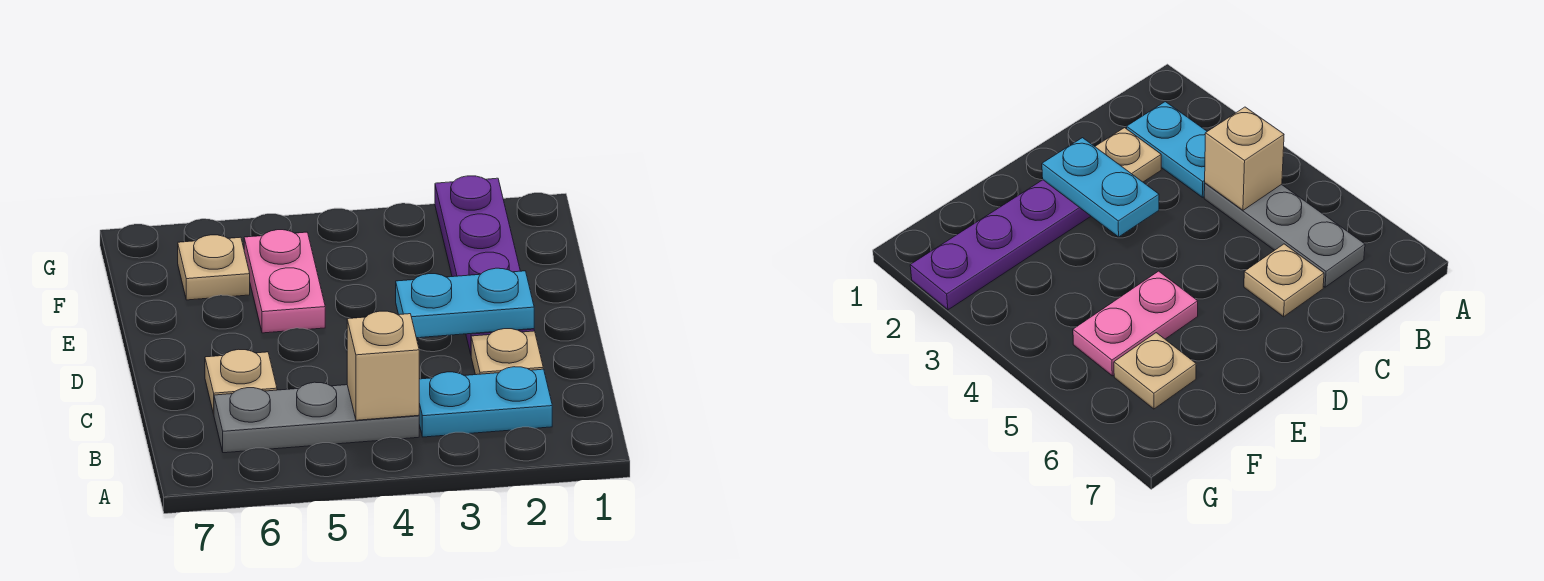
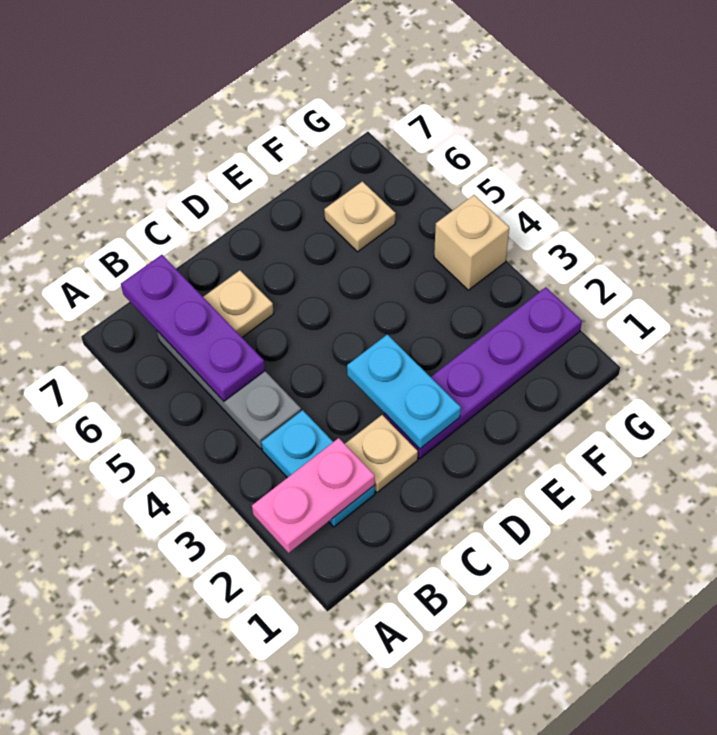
tan brick B4 level 2 -> tan brick G4 level 1
none -> purple plate B5:B7 level 2
pink plate E5:F5 level 1 -> pink plate A2:B2 level 2

